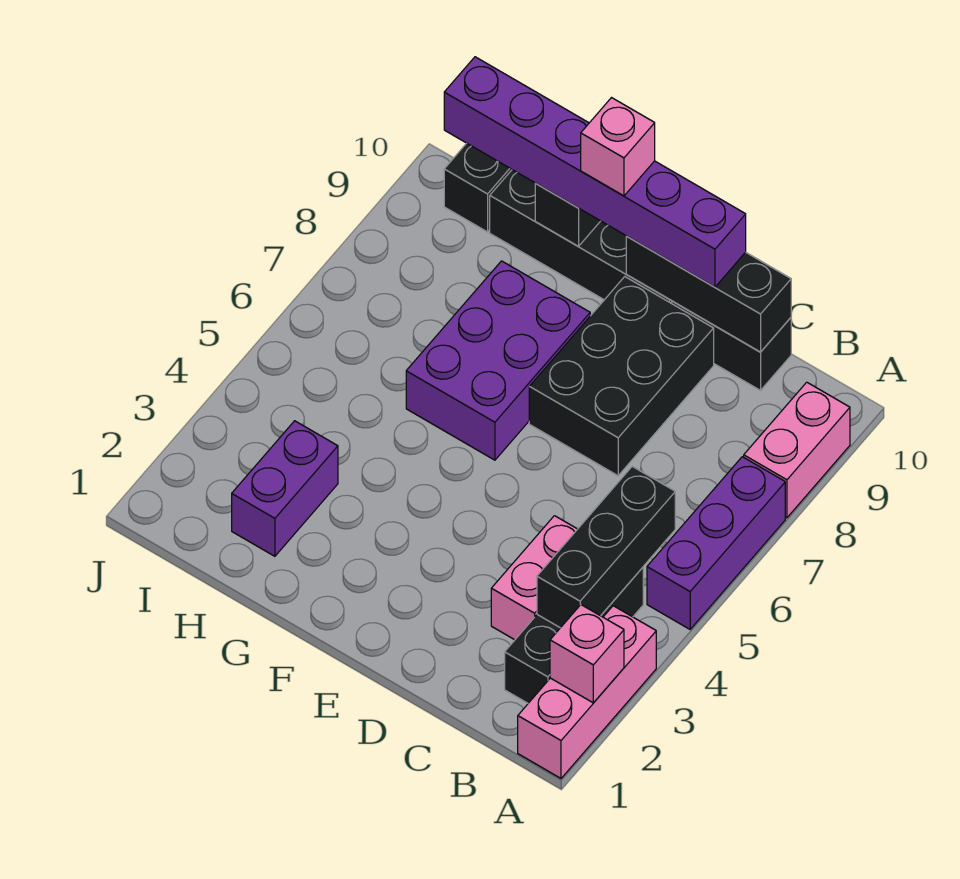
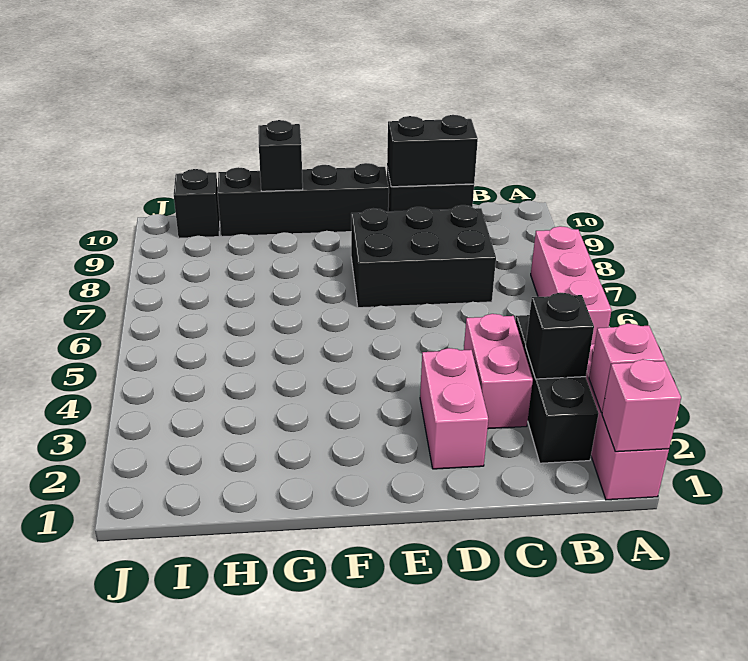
purple brick A5:A7 level 1 -> pink brick A5:A7 level 1
pink brick A8:A9 level 1 -> pink brick D2:D3 level 1
black brick B3:B5 level 2 -> black brick B3 level 2
black brick C10:E10 level 2 -> black brick C10:D10 level 2
black brick D7:E9 level 1 -> black brick C7:E8 level 1
purple brick D10:I10 level 3 -> none
purple brick F6:G8 level 1 -> none
pink brick F10 level 4 -> pink brick A1 level 2
purple brick H2:H3 level 1 -> none

